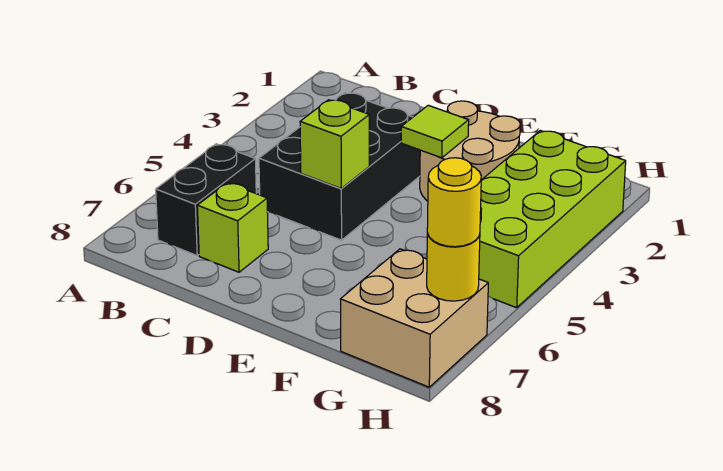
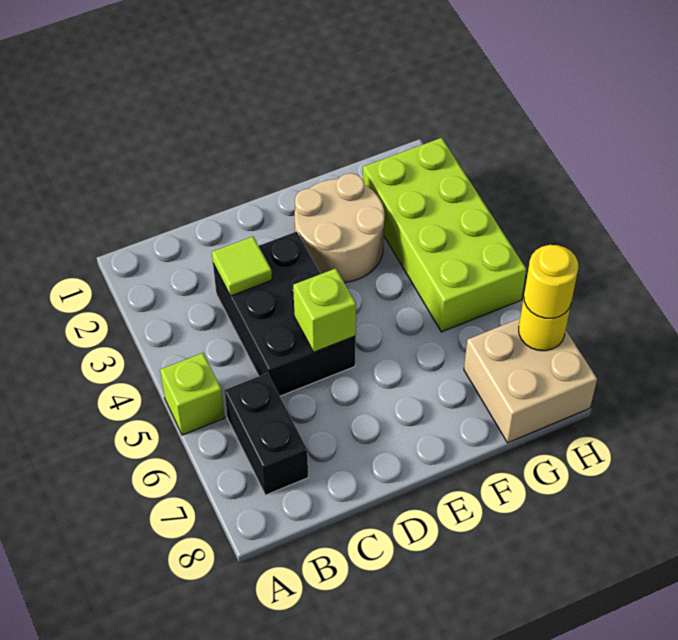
lime brick C7 level 1 -> lime brick A5 level 1
lime tile E3 level 2 -> lime tile C3 level 2

